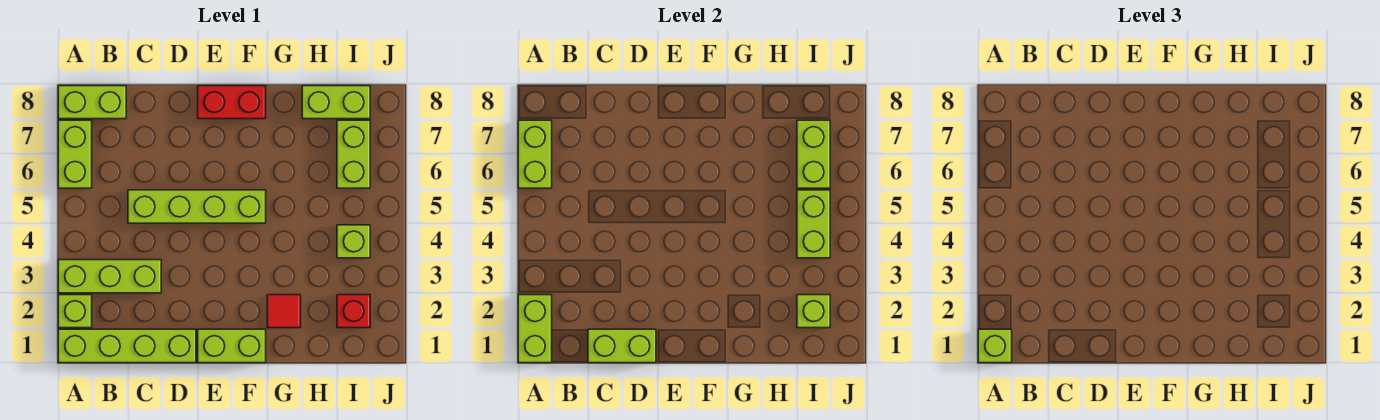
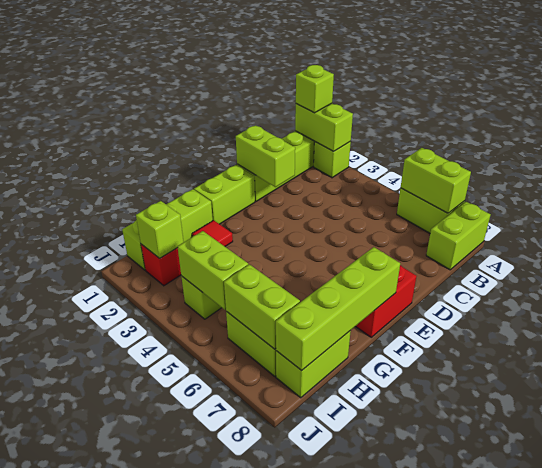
lime brick A3:C3 level 1 -> lime brick G1:I1 level 1
lime brick C1:D1 level 2 -> lime brick D1:D2 level 2
lime brick C5:F5 level 1 -> lime brick F8:I8 level 2

